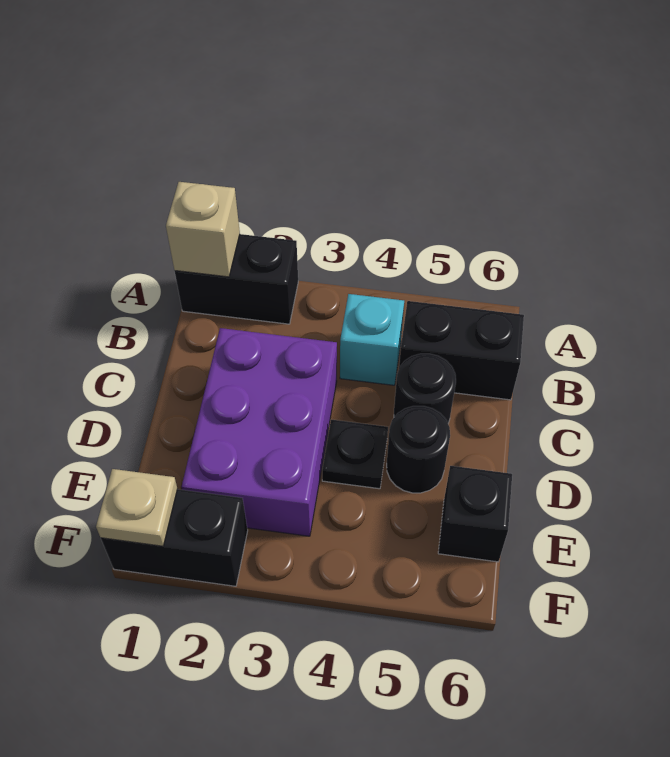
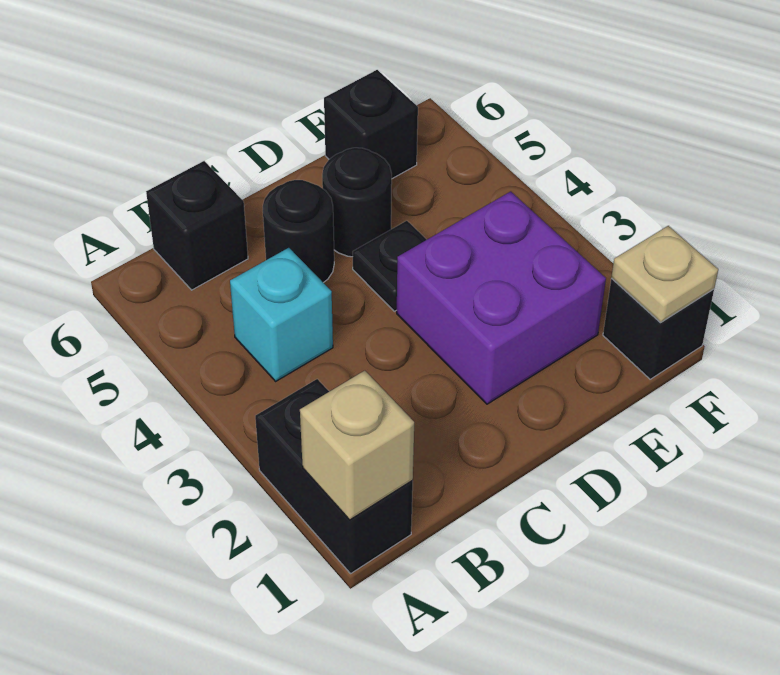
black brick B5:B6 level 1 -> black brick B6 level 1
purple brick C2:E3 level 1 -> purple brick D2:E3 level 1
black brick F1:F2 level 1 -> black brick F1 level 1

